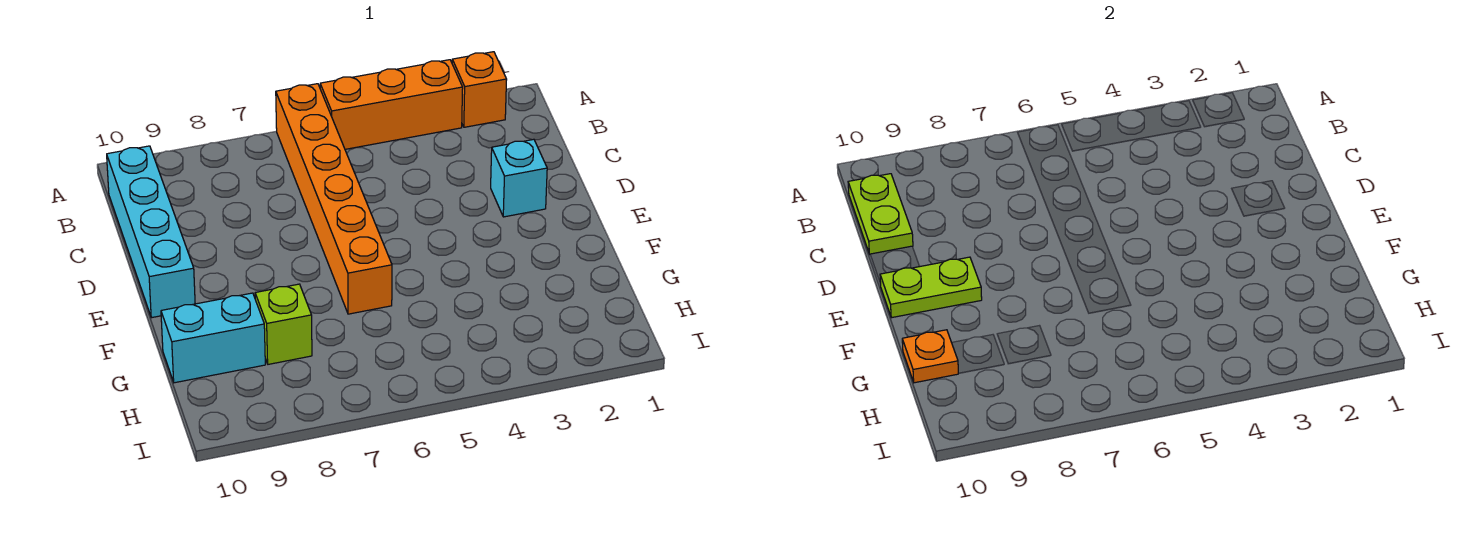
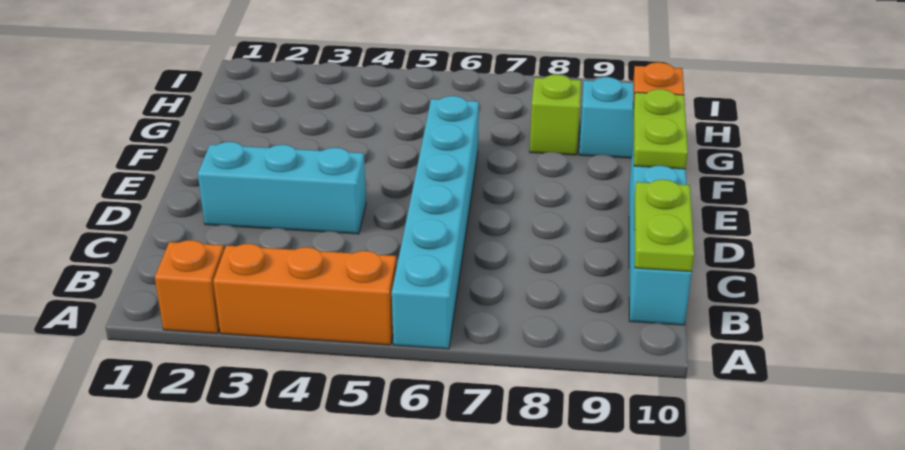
orange brick A6:F6 level 1 -> cyan brick A6:F6 level 1
cyan brick D2 level 1 -> cyan brick D2:D4 level 1
lime plate E9:E10 level 2 -> lime plate E10:F10 level 2

